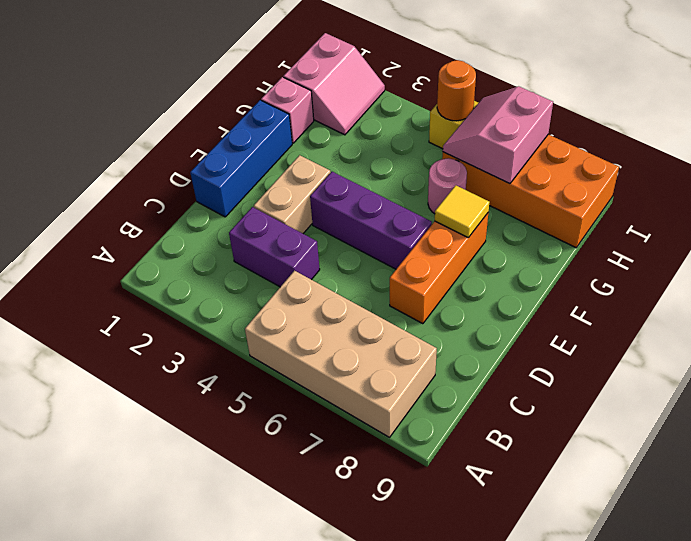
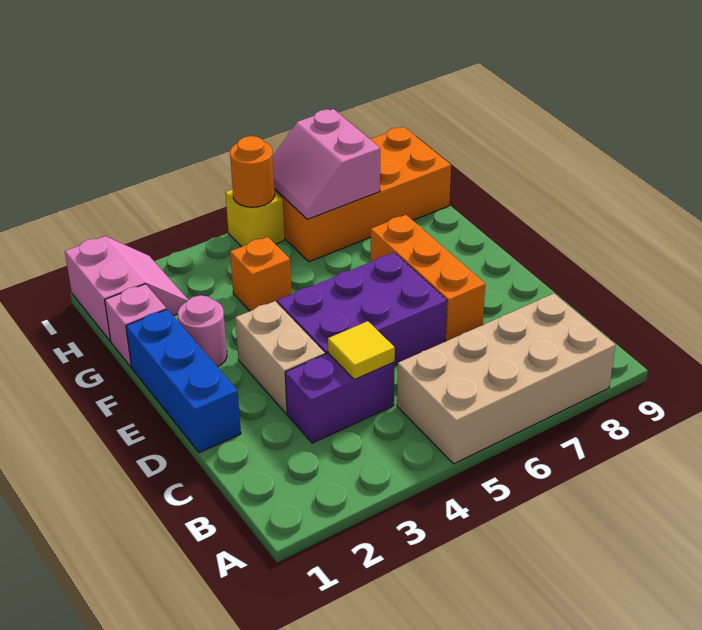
purple brick E4:E6 level 1 -> purple brick D4:E6 level 1
yellow tile F7 level 2 -> yellow tile C4 level 2
none -> orange brick G4 level 1
pink round brick G6 level 1 -> pink round brick F2 level 1

